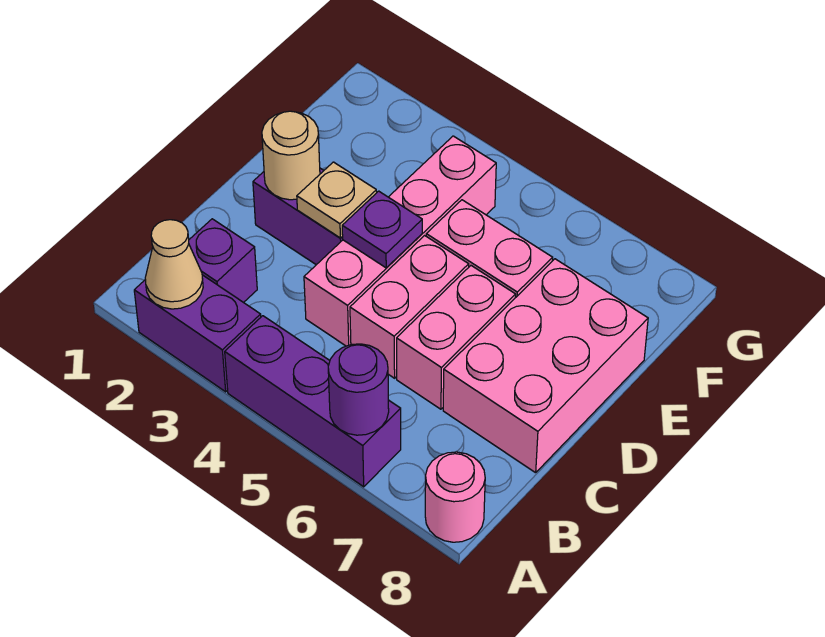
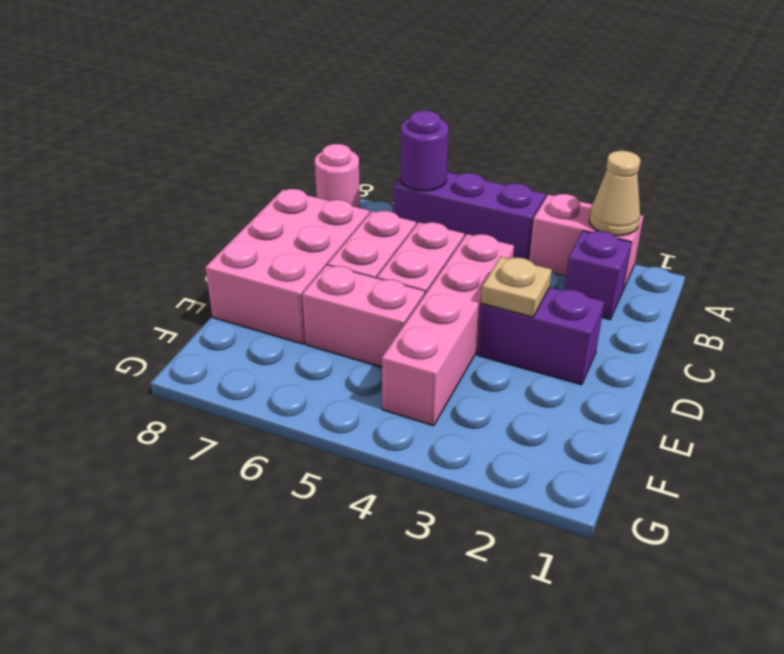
purple brick A2:A3 level 1 -> pink brick A2:A3 level 1
tan round brick D2 level 2 -> none
purple plate D4 level 2 -> none

